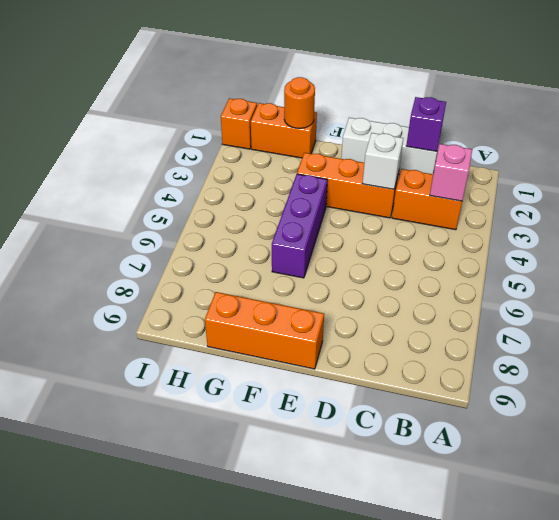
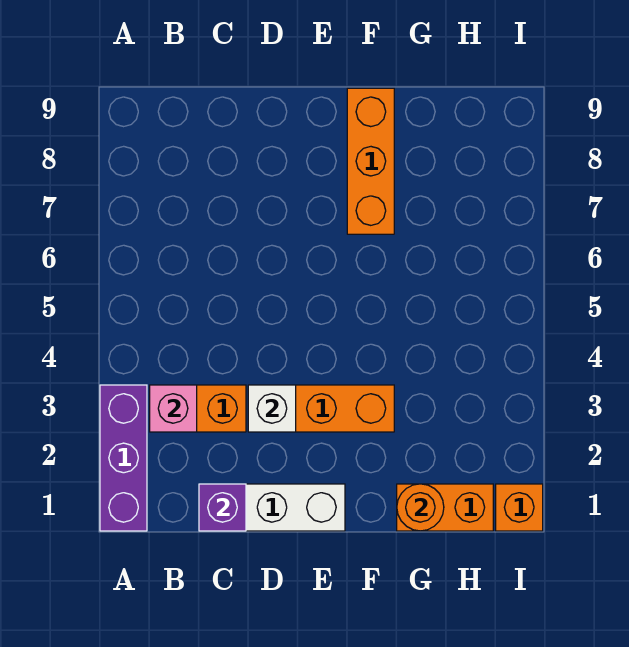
orange brick E9:G9 level 1 -> orange brick F7:F9 level 1
purple brick F4:F6 level 1 -> purple brick A1:A3 level 1

